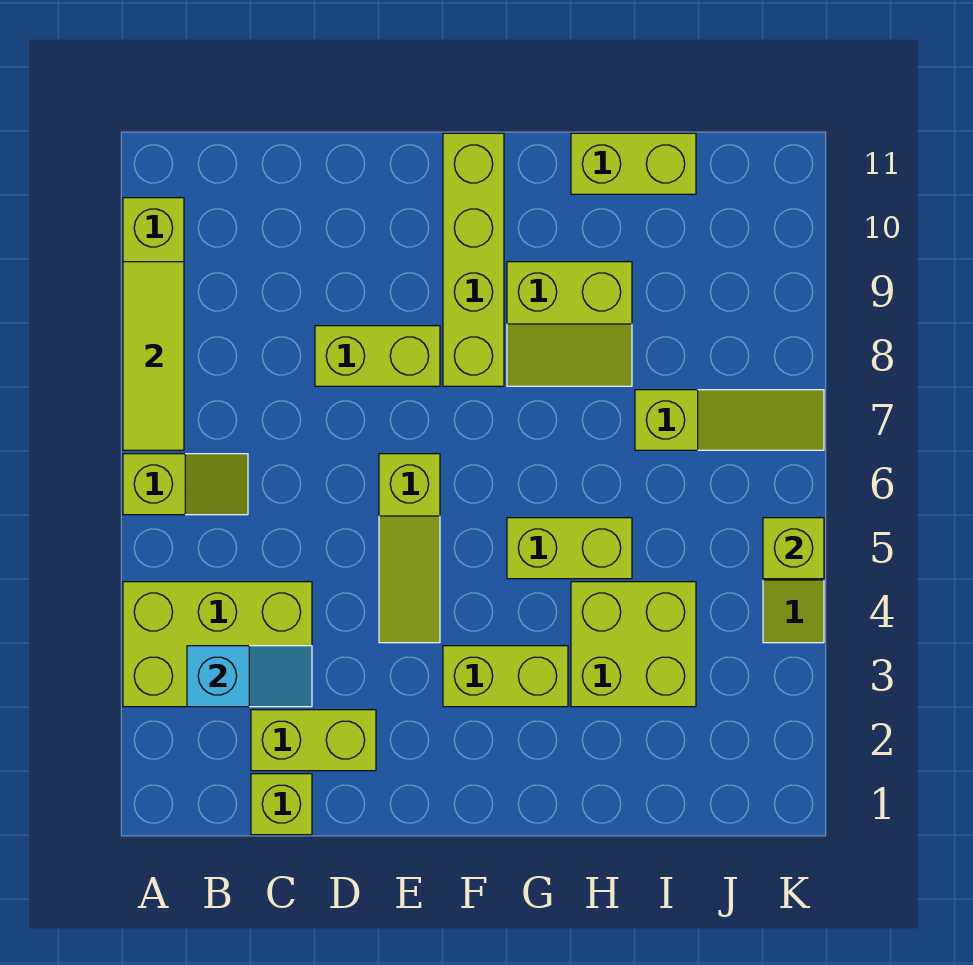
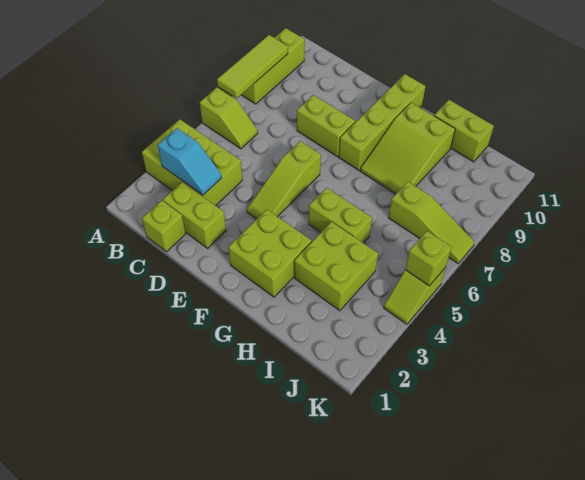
lime brick F3:G3 level 1 -> lime brick F2:G3 level 1
lime slope G8:H9 level 1 top 9 -> lime slope G8:H10 level 1 top 10

